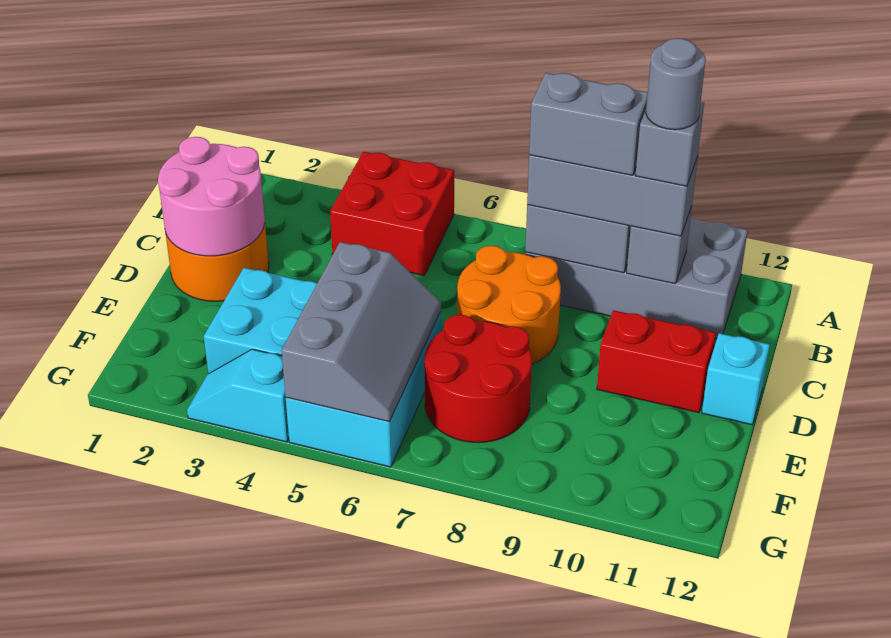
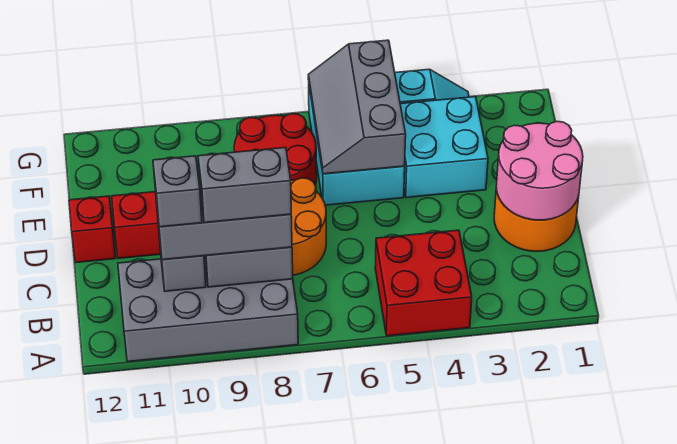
grey round brick B10 level 5 -> none
cyan brick D12 level 1 -> red brick D12 level 1

